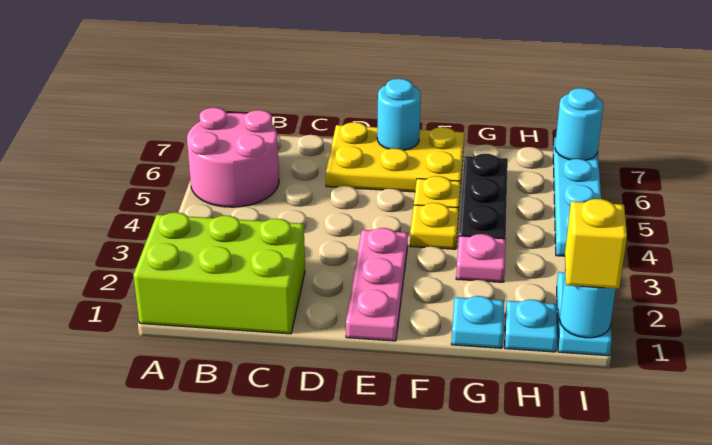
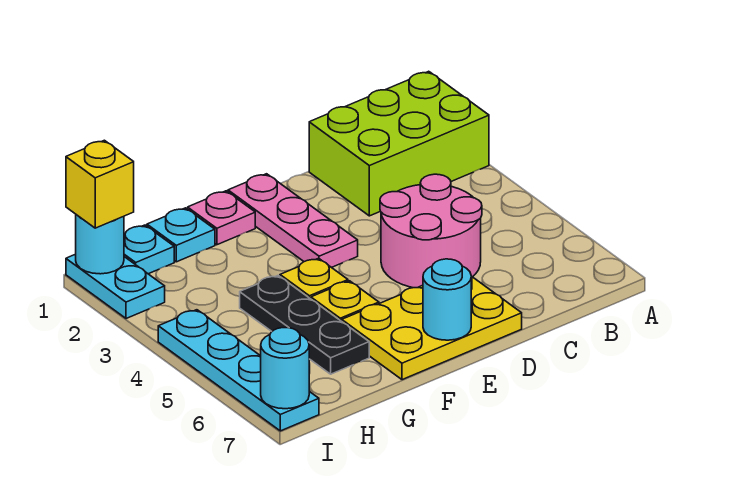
pink round brick A5:B6 level 1 -> pink round brick C4:D5 level 1
pink plate G3 level 1 -> pink plate F1 level 1

